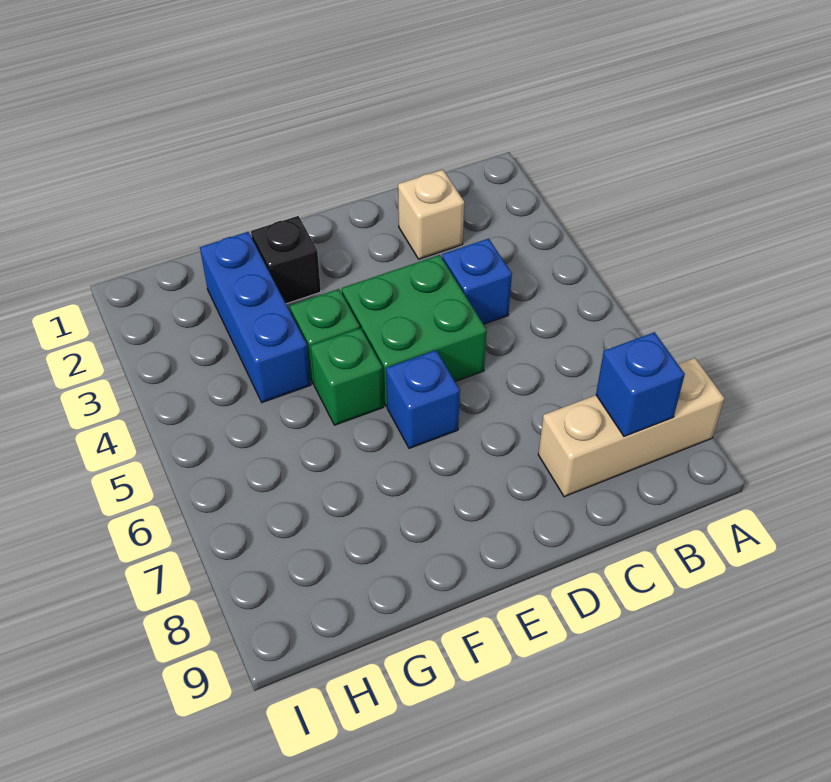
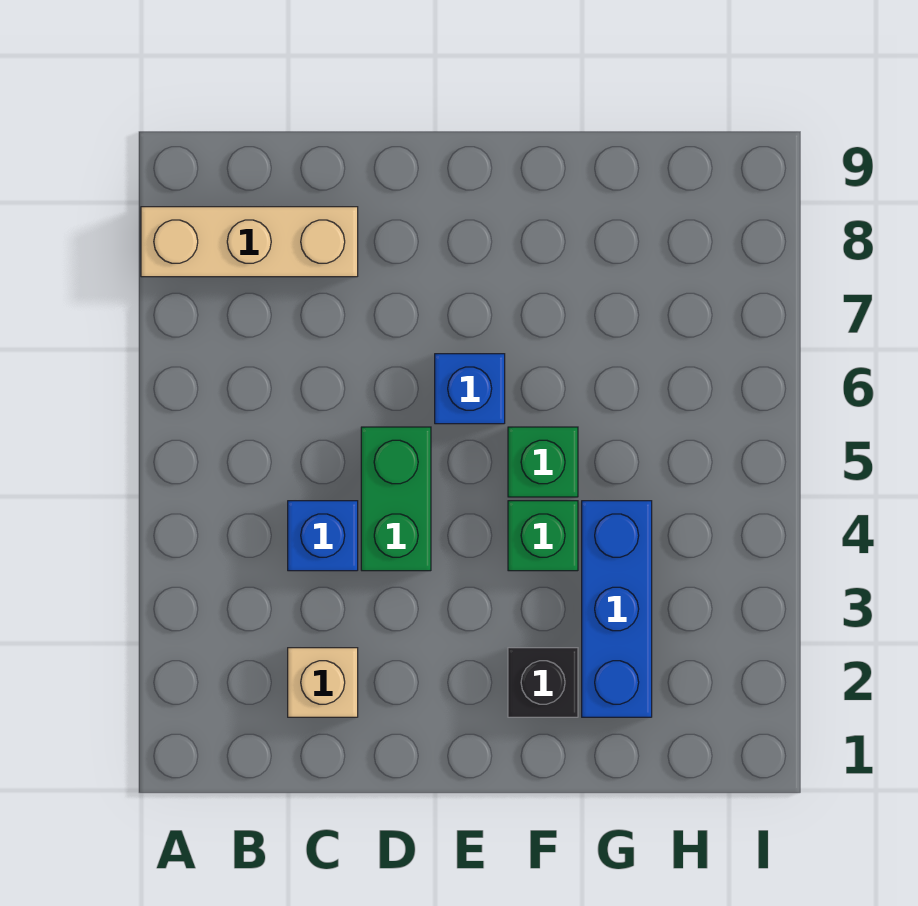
blue brick B8 level 2 -> none
green brick D4:E5 level 1 -> green brick D4:D5 level 1

